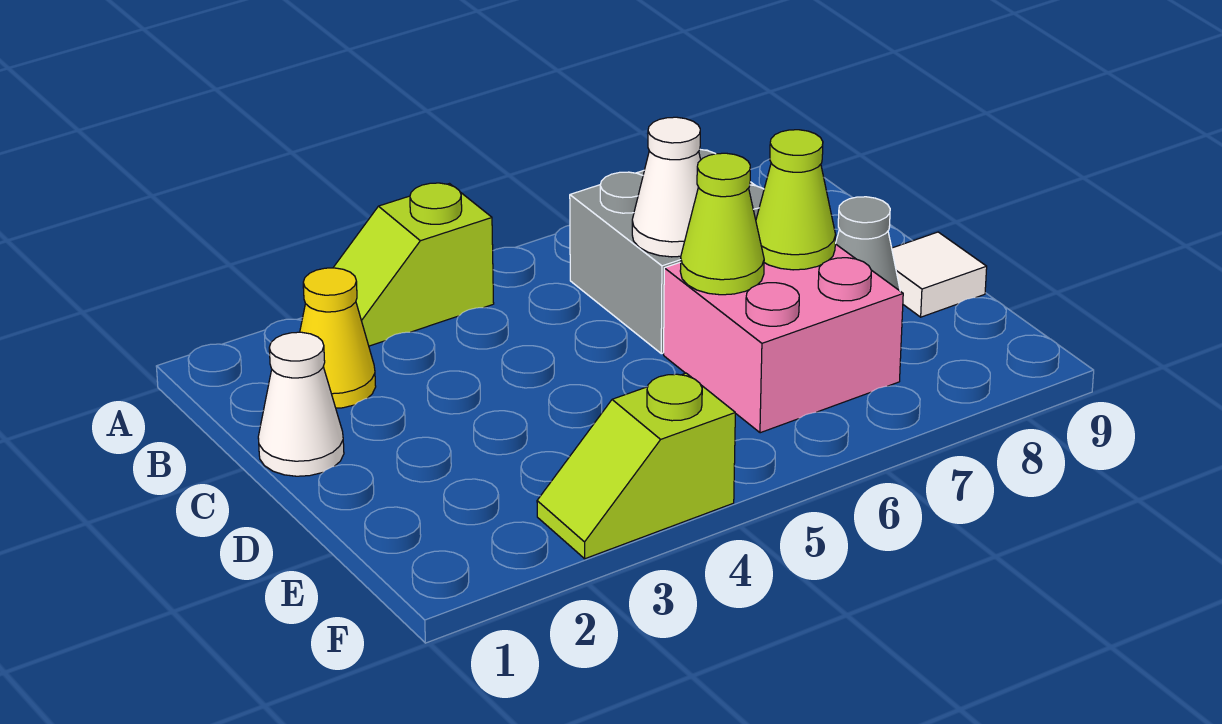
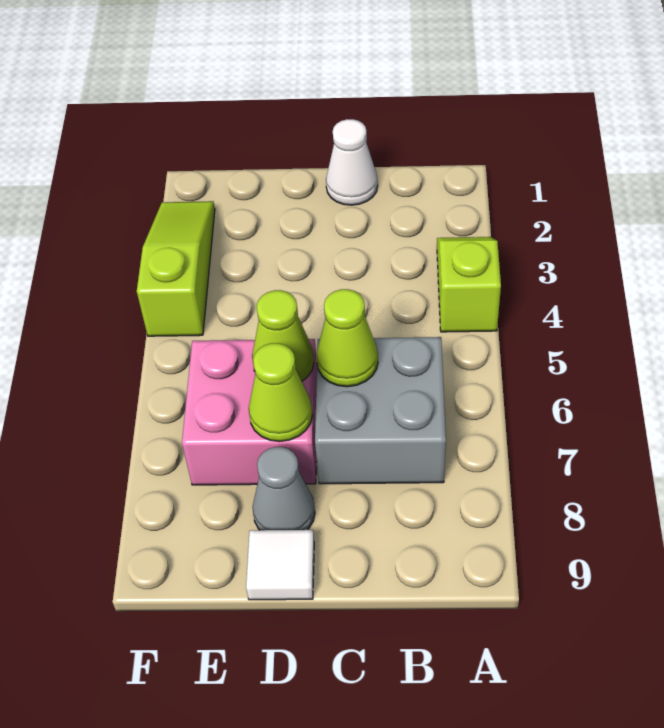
yellow cone B2 level 1 -> none
white cone C6 level 2 -> lime cone C6 level 2
lime slope F3:F4 level 1 top 4 -> lime slope F2:F4 level 1 top 4

